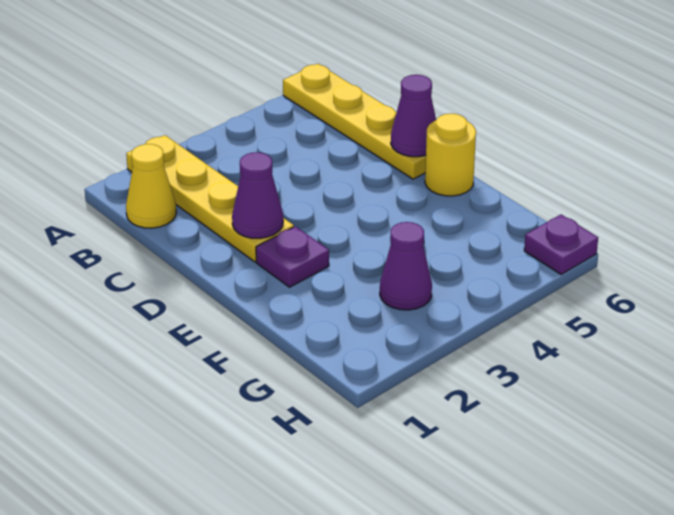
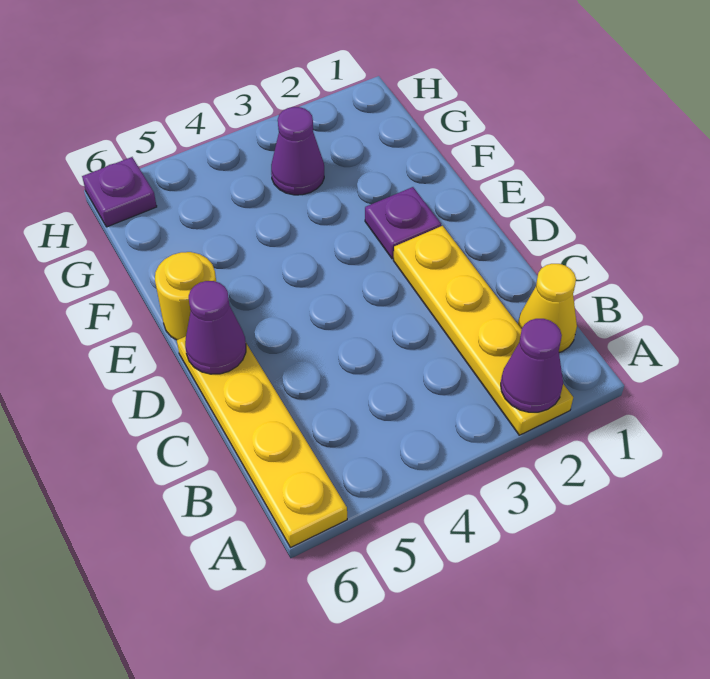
purple cone D2 level 2 -> purple cone A2 level 2

